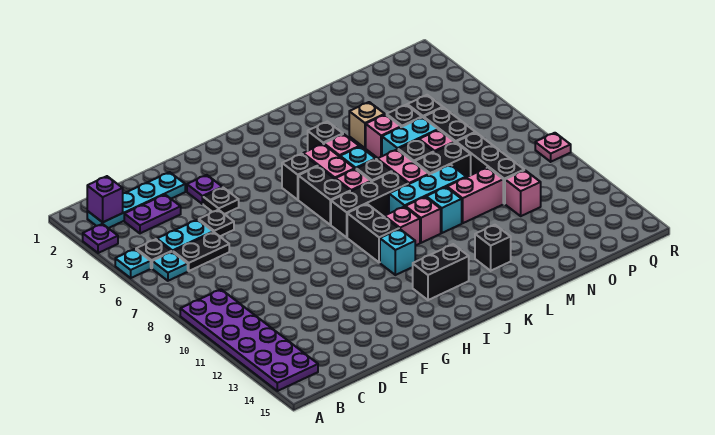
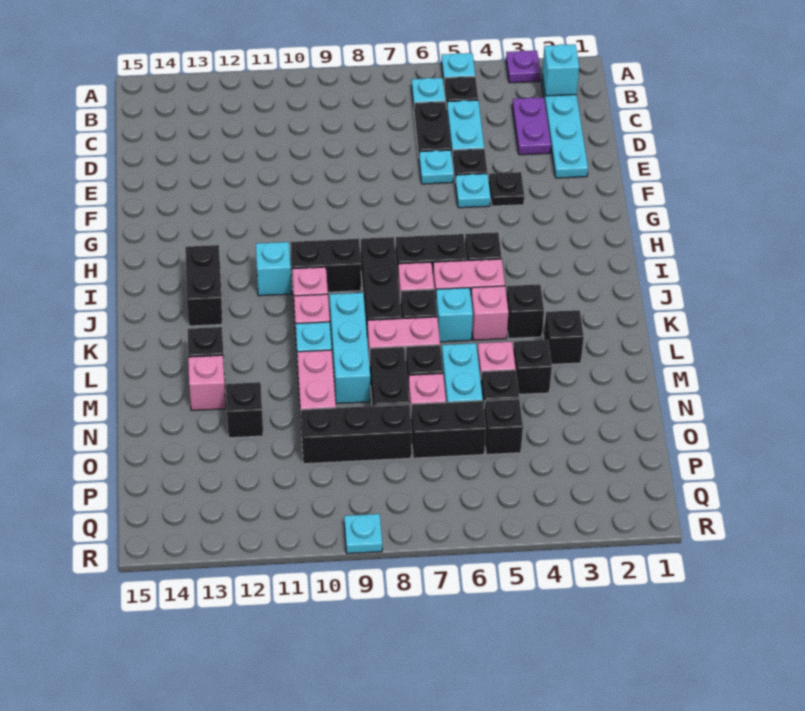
purple plate A9:B14 level 1 -> none
purple brick B2 level 2 -> cyan brick B2 level 2
none -> cyan plate E6 level 1
purple plate F3 level 1 -> none
none -> cyan plate F5 level 1
none -> black brick L3 level 1
tan brick M4 level 1 -> black brick M4 level 1
none -> black brick N12 level 1
pink brick O11 level 1 -> pink brick M13 level 1
pink plate R9 level 1 -> cyan plate R9 level 1

